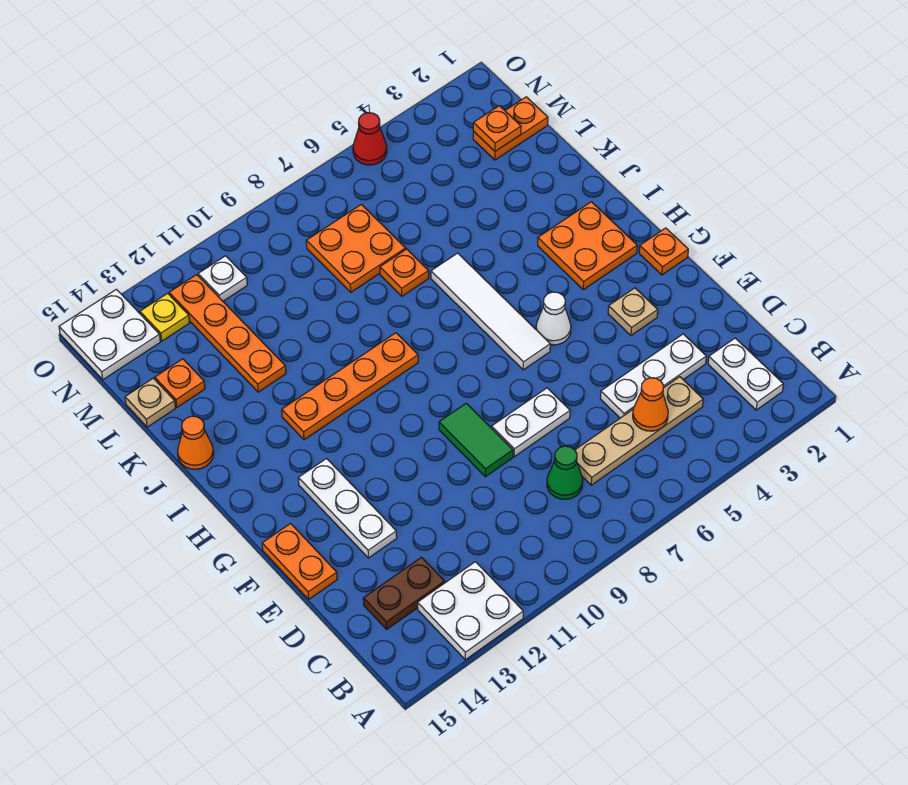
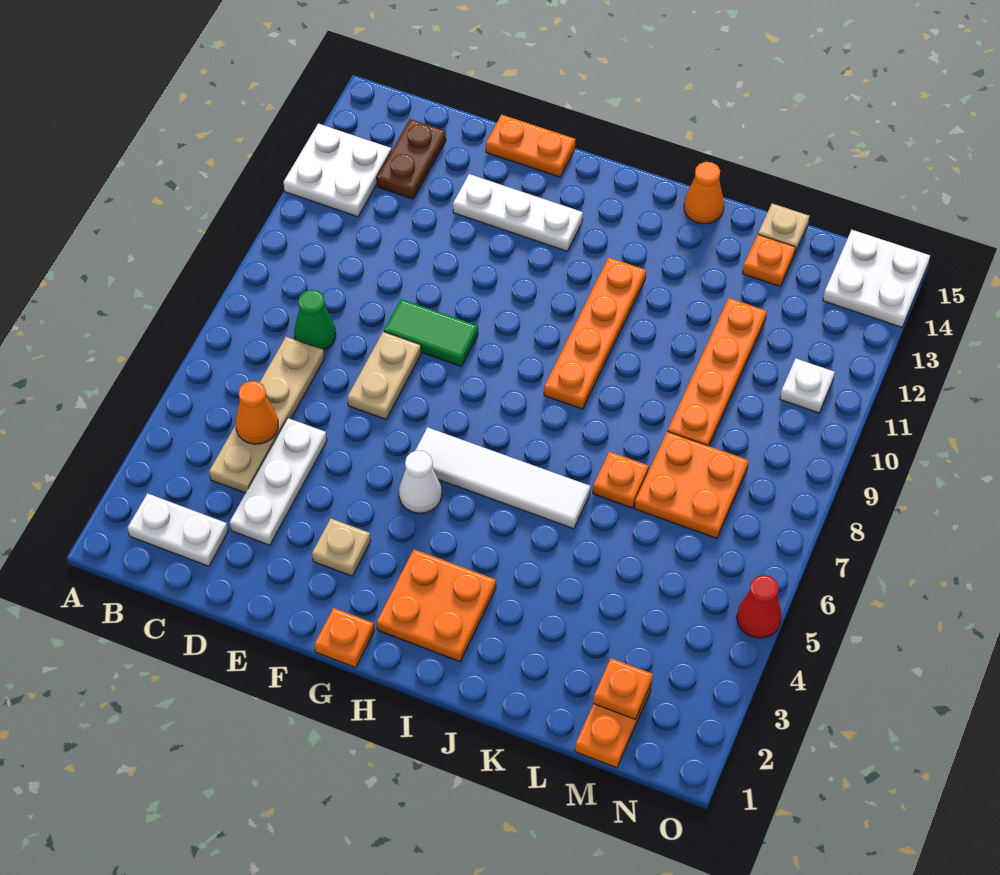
white plate E7:E8 level 1 -> tan plate E7:E8 level 1
orange plate K12:N12 level 1 -> orange plate L9:L12 level 1
yellow plate N13 level 1 -> none

